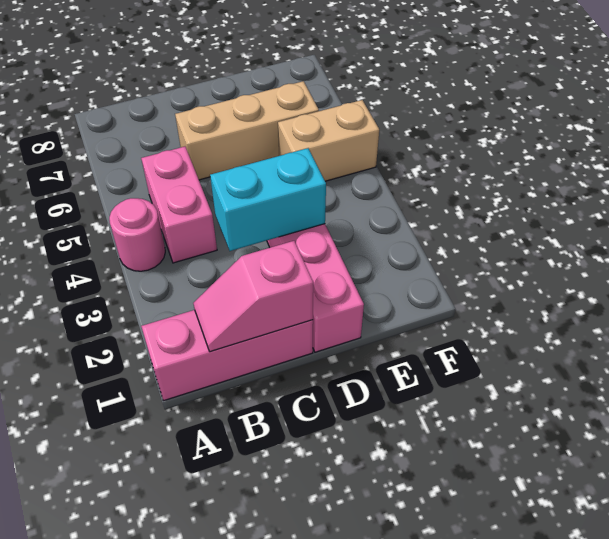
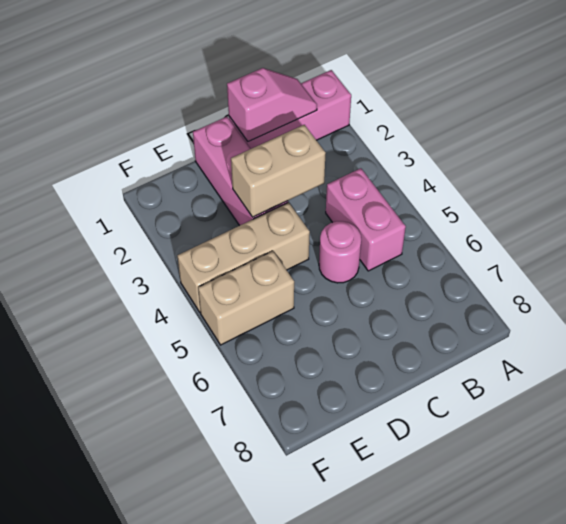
pink round brick A4 level 1 -> pink round brick C5 level 1
cyan brick C3:D3 level 2 -> tan brick C3:D3 level 2
tan brick C6:E6 level 1 -> tan brick D4:F4 level 1

